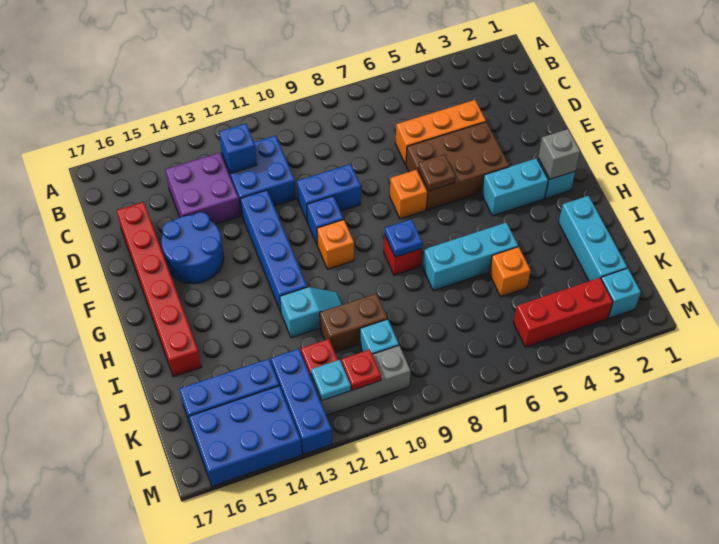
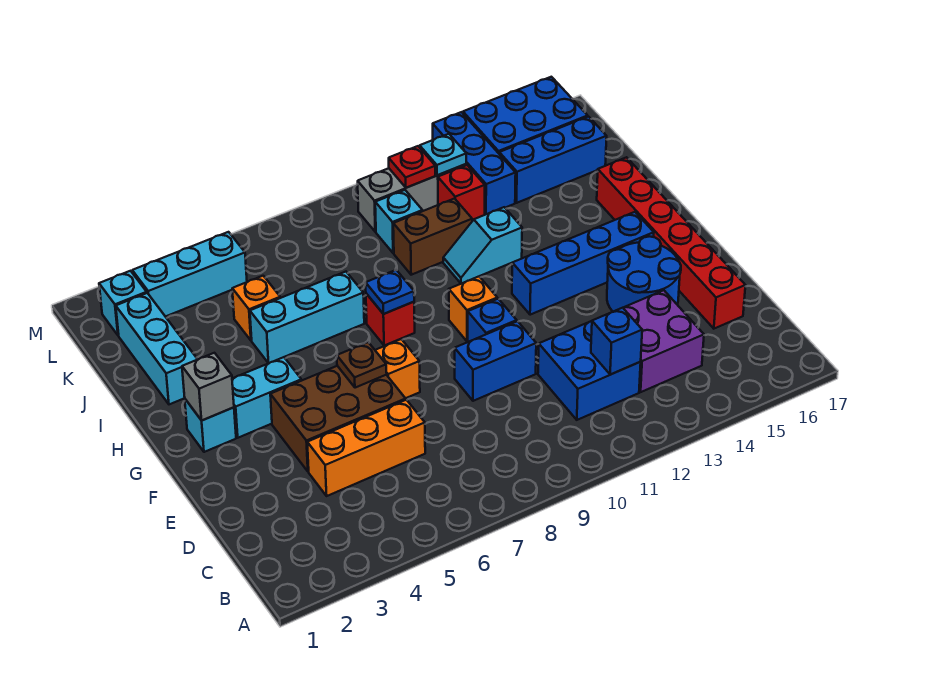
blue brick E12:H12 level 1 -> blue brick G12:G15 level 1
red brick L3:L5 level 1 -> cyan brick L3:L5 level 1

